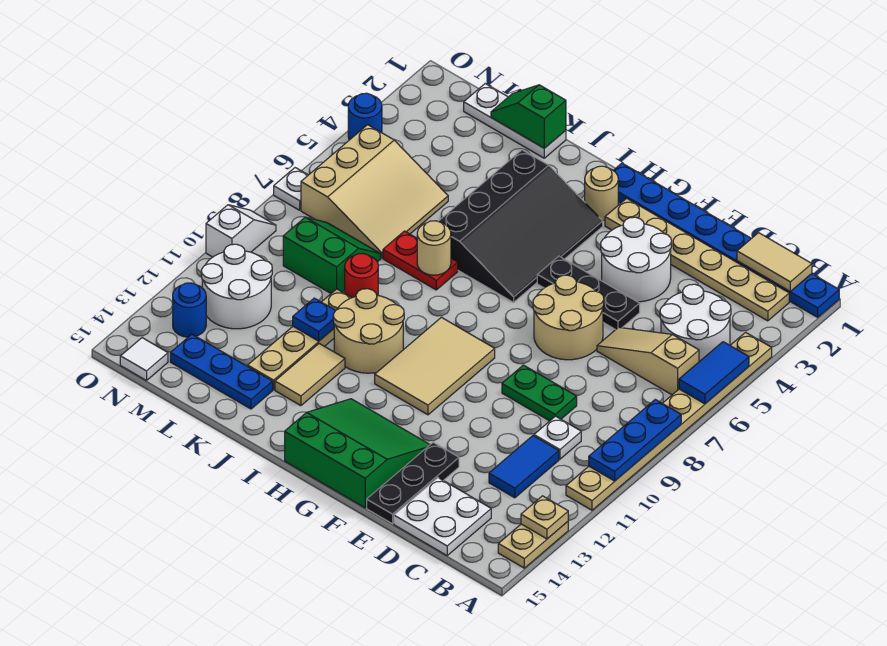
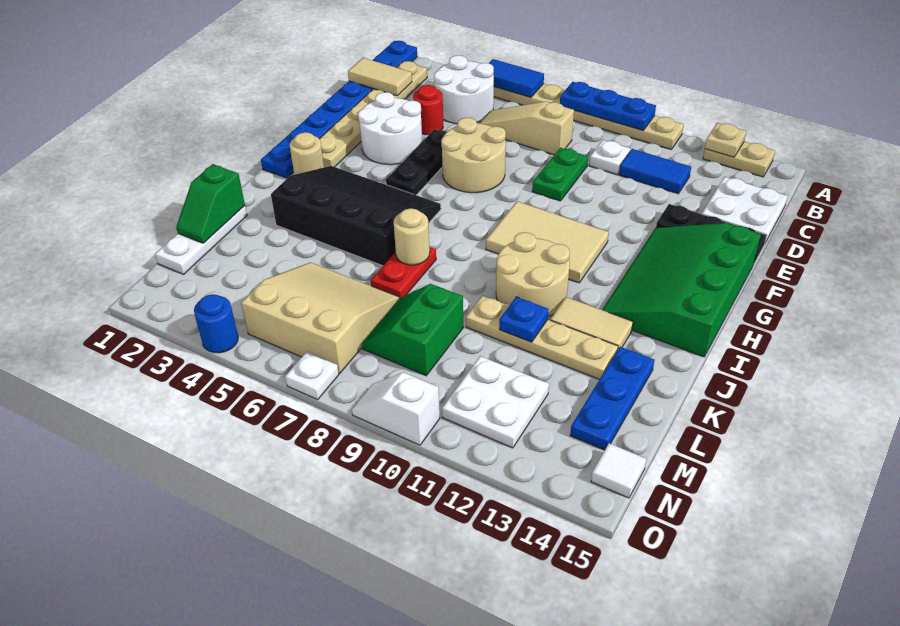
tan tile B1:C1 level 2 -> tan tile C1:C2 level 2
tan slope B6:D6 level 1 top B -> tan slope C6:C8 level 1 top 8
green slope F13:H15 level 1 top 15 -> green slope F13:I15 level 1 top 15
red round brick K9 level 1 -> red round brick D4 level 1
white round brick M11:N12 level 1 -> white plate M11:N12 level 1
blue round brick N13 level 1 -> none

